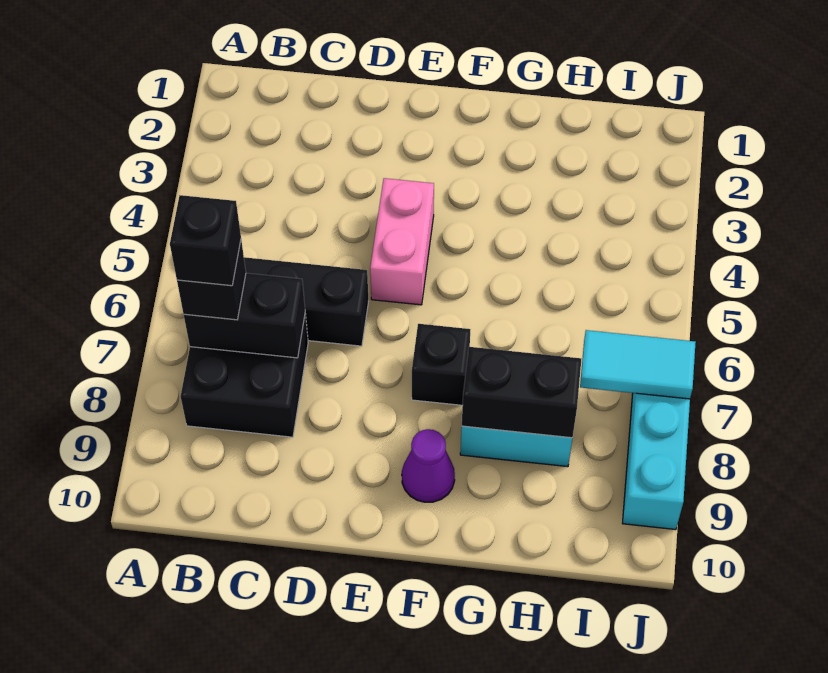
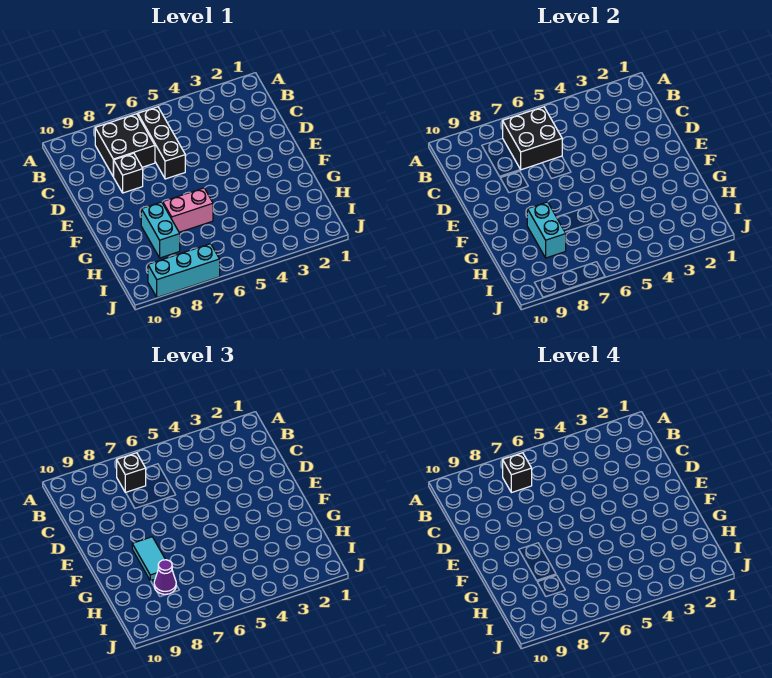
black brick B7:C7 level 2 -> black brick B6:C7 level 2
pink brick E4:E5 level 1 -> pink brick G6:G7 level 1
black brick F7 level 1 -> black brick D8 level 1
purple cone F9 level 1 -> purple cone H8 level 3
black brick G8:H8 level 2 -> cyan brick G8:H8 level 2
cyan tile I7:J7 level 2 -> cyan tile F8:G8 level 3

